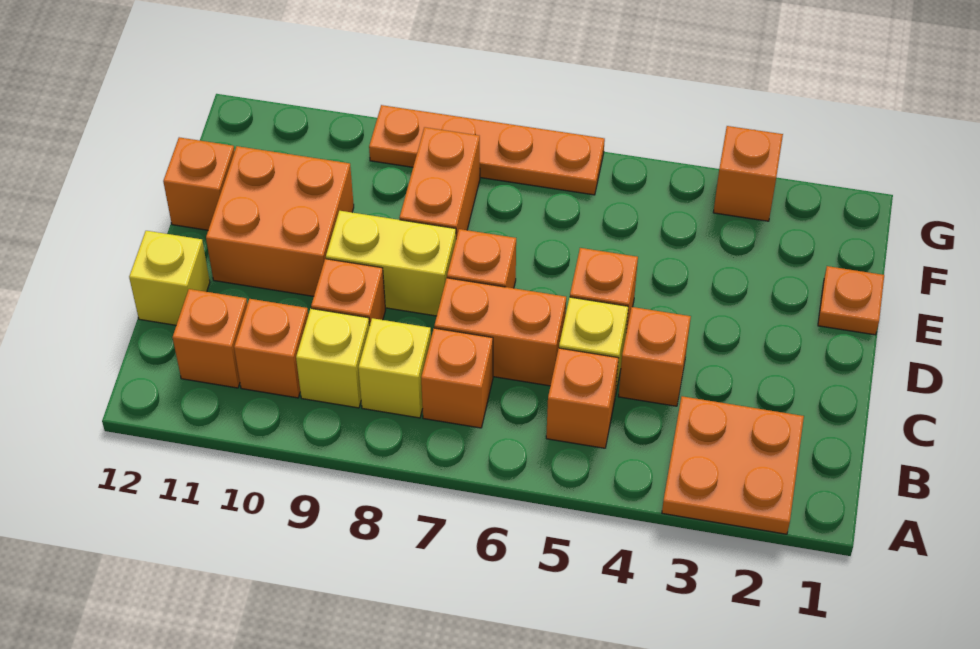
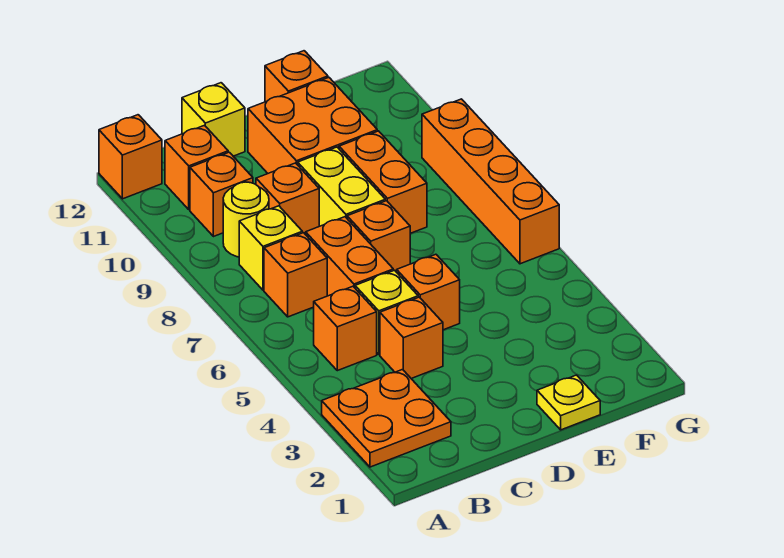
yellow brick B9 level 1 -> yellow round brick B9 level 1
orange plate E1 level 1 -> yellow plate E1 level 1
orange brick E8:F8 level 1 -> orange brick E8:E9 level 1
orange brick G3 level 1 -> orange brick A12 level 1
orange plate G6:G9 level 1 -> orange brick G6:G9 level 1

